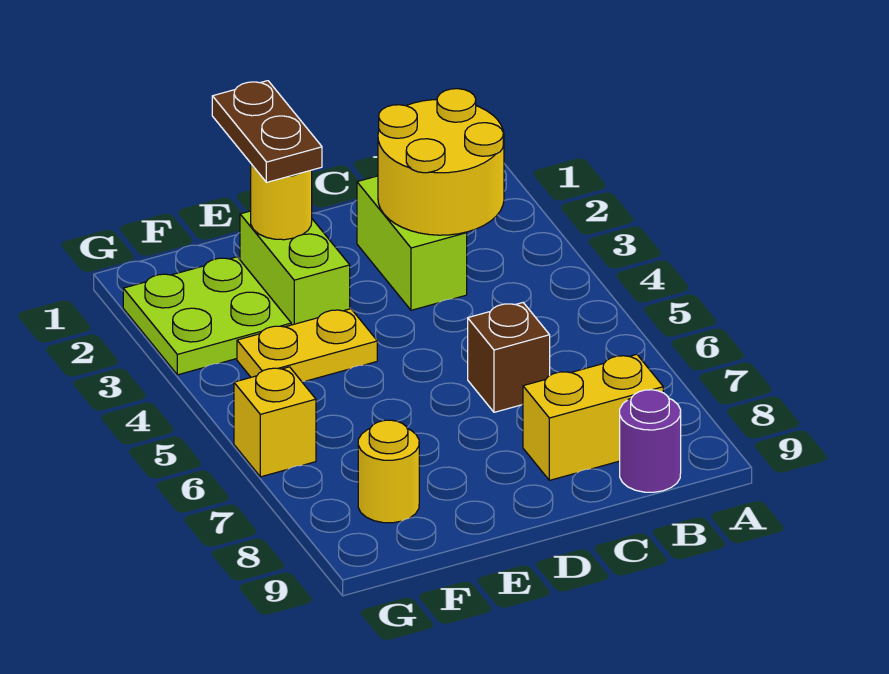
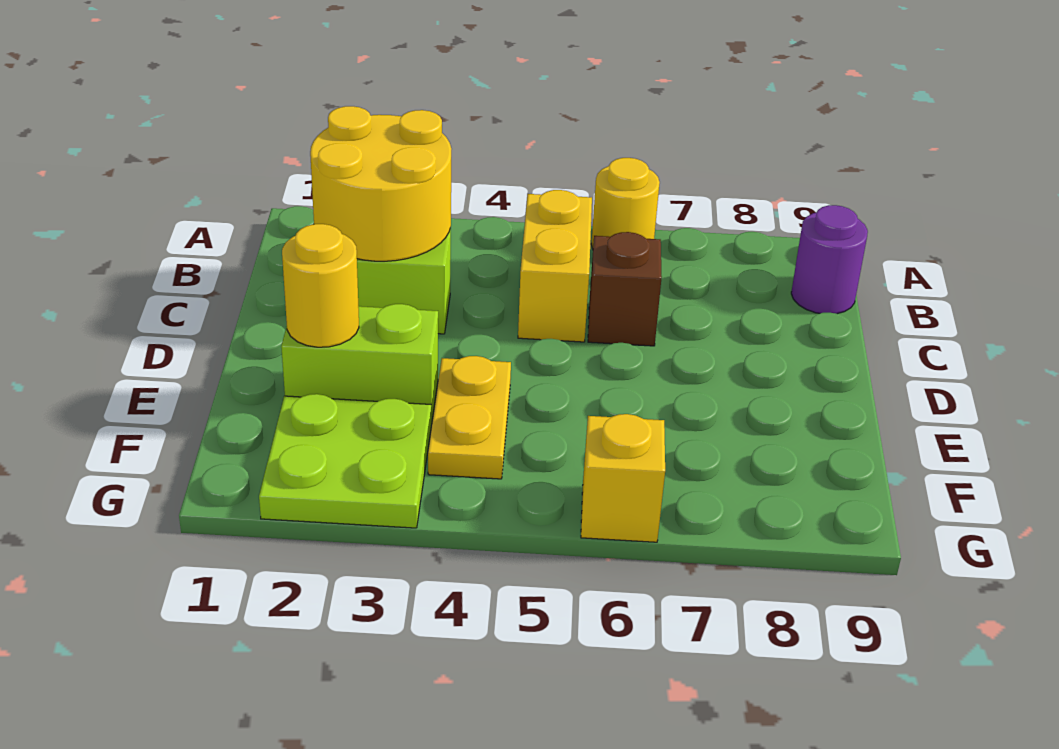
yellow brick B8:C8 level 1 -> yellow brick B5:C5 level 1
brown plate E1:E2 level 3 -> none
yellow round brick F8 level 1 -> yellow round brick A6 level 1

